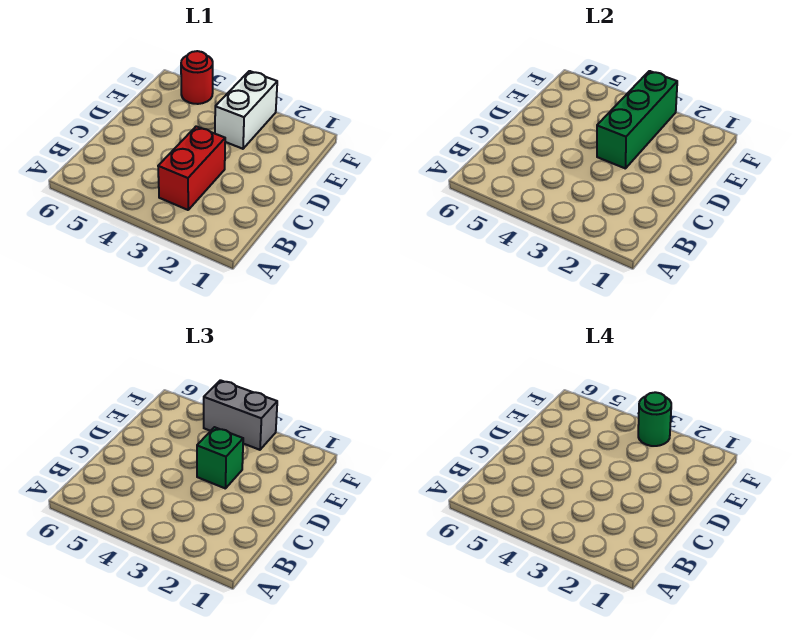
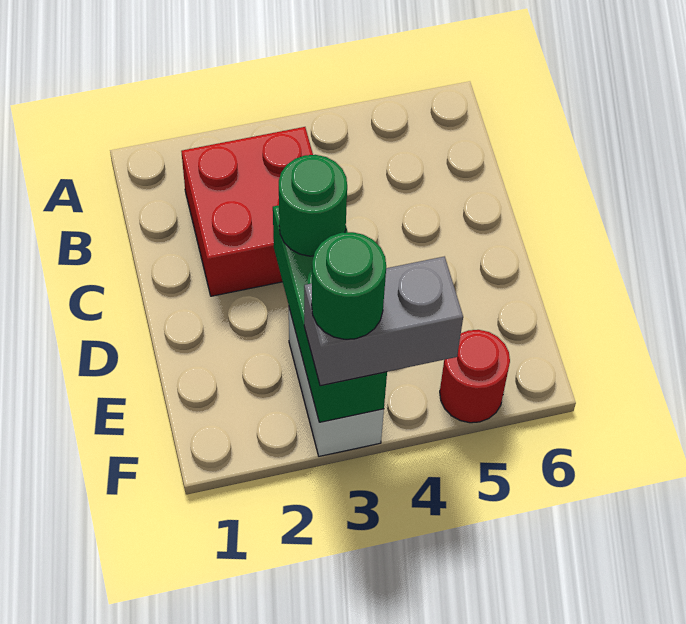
red brick B3:C3 level 1 -> red brick B2:C3 level 1
green brick D3 level 3 -> green round brick D3 level 3

